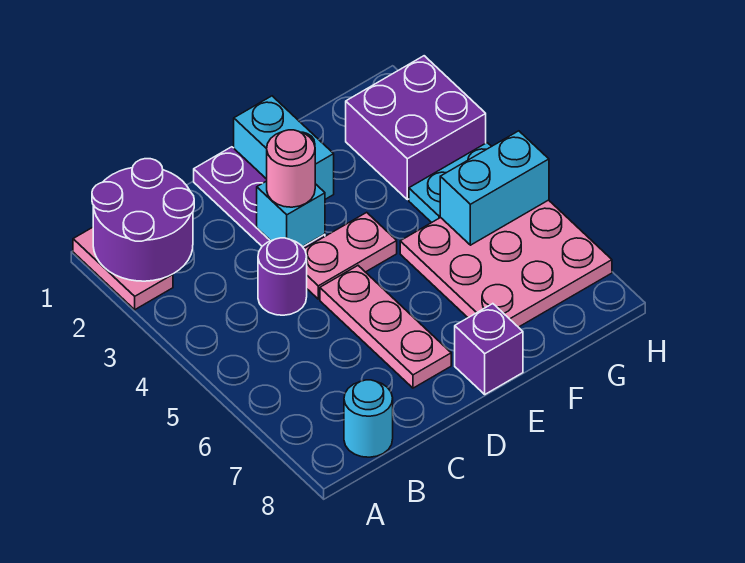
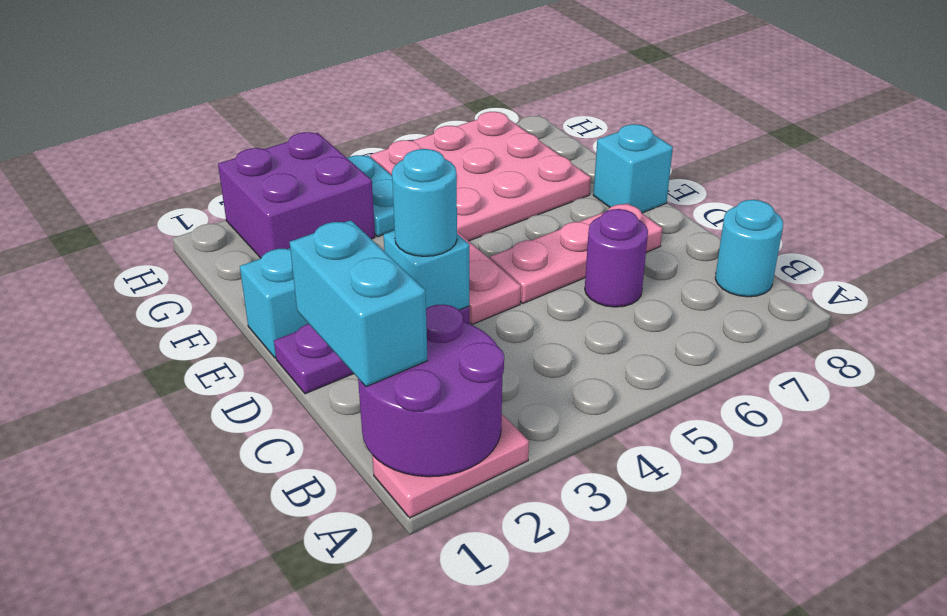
purple round brick C4 level 1 -> purple round brick C6 level 1
pink round brick D3 level 3 -> cyan round brick D3 level 3
purple brick E8 level 1 -> cyan brick E8 level 1
cyan brick G5:H5 level 2 -> cyan brick B1:C1 level 3

